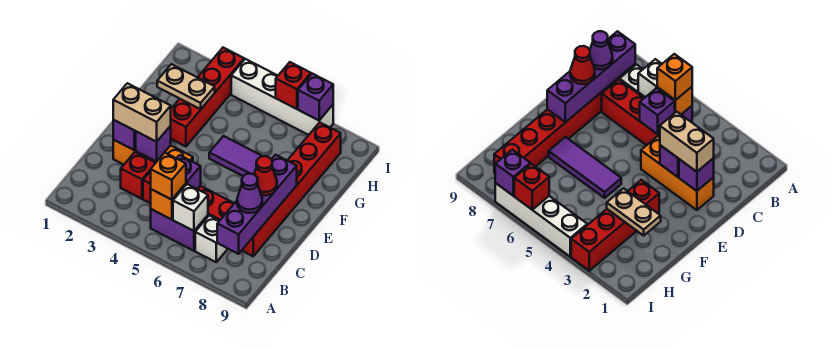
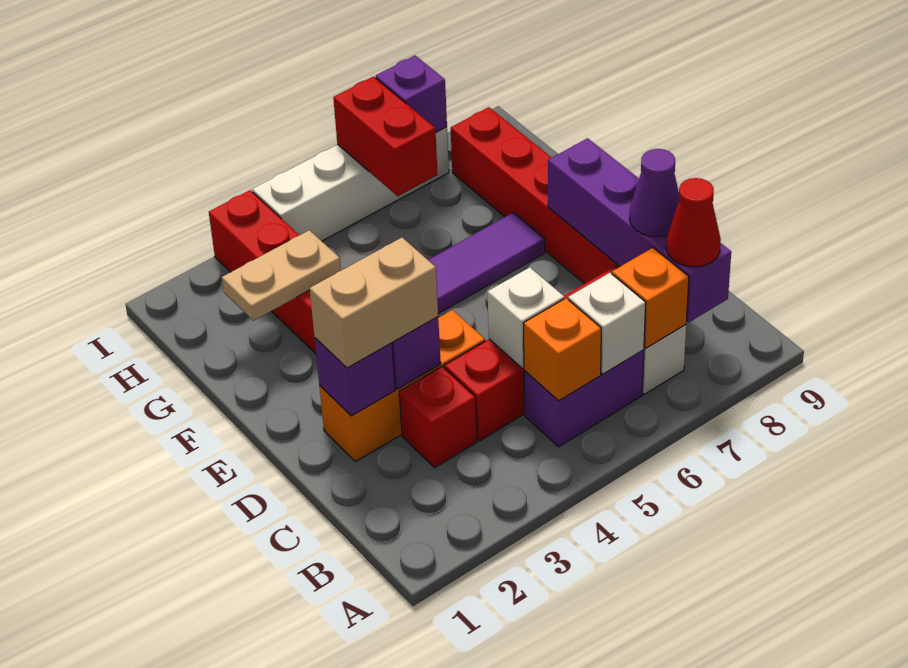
orange brick B5 level 3 -> orange brick B7 level 2
purple brick C5 level 2 -> white brick C5 level 2
red cone D8 level 3 -> red cone B8 level 3
red brick I6 level 2 -> red brick H6:I6 level 2

